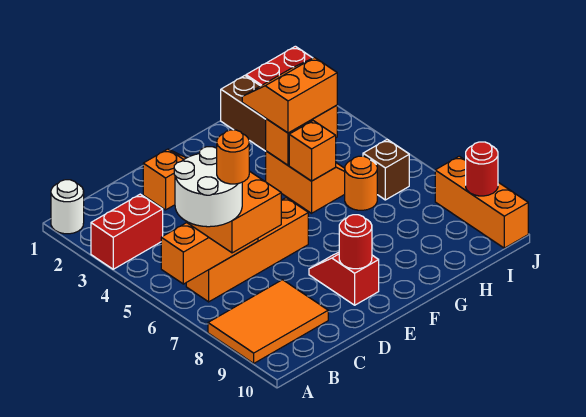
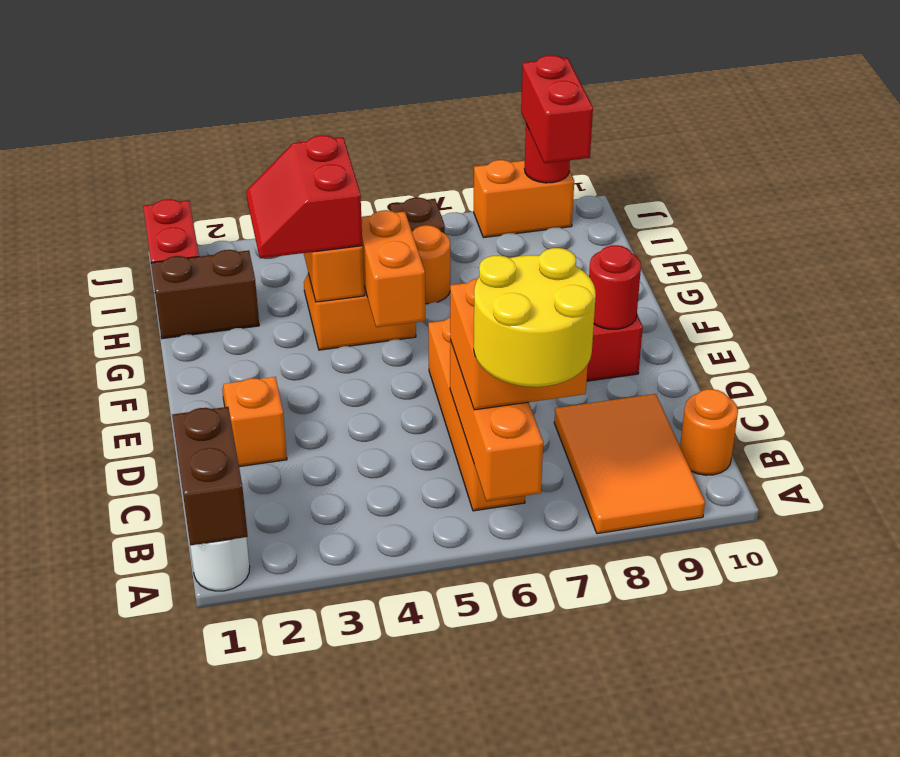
none -> brown brick A1:B1 level 2
red brick A3:B3 level 1 -> red brick I9:J9 level 3
white round brick A6:B7 level 4 -> yellow round brick A6:B7 level 4
orange round brick B7 level 5 -> orange round brick B10 level 1
orange slope G3:H4 level 3 top 4 -> red slope G3:H4 level 3 top 4
orange brick G5 level 2 -> orange brick F5:G5 level 2
orange brick J8:J10 level 1 -> orange brick J8:J9 level 1

